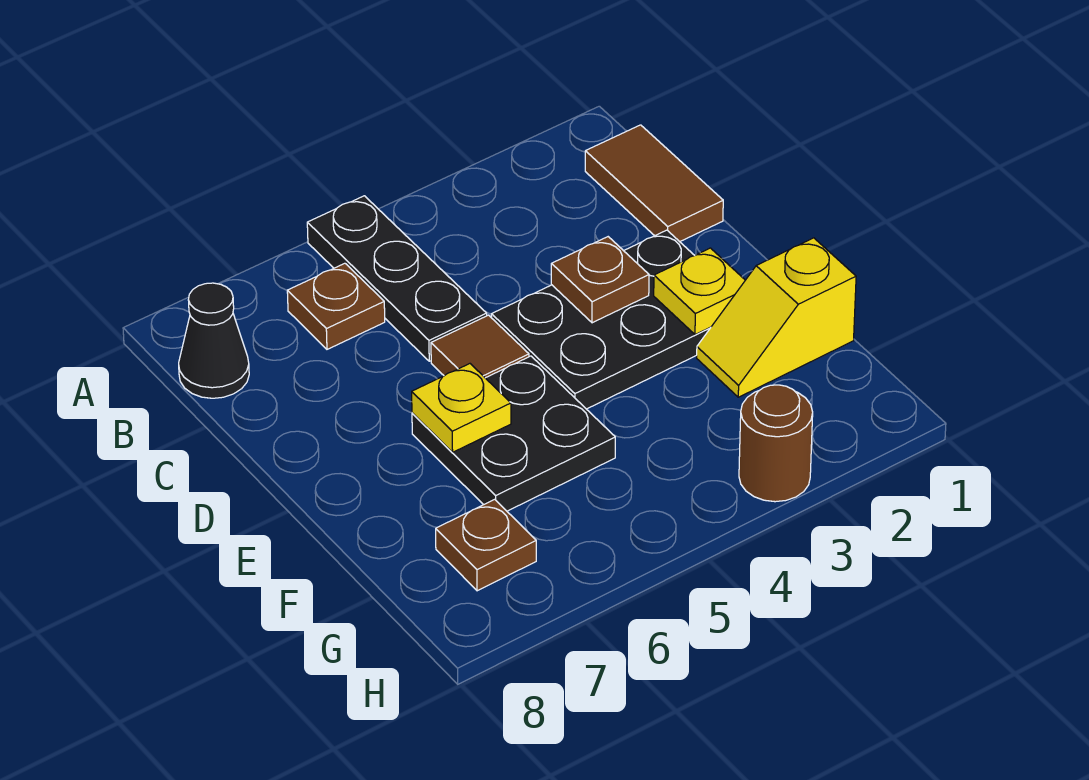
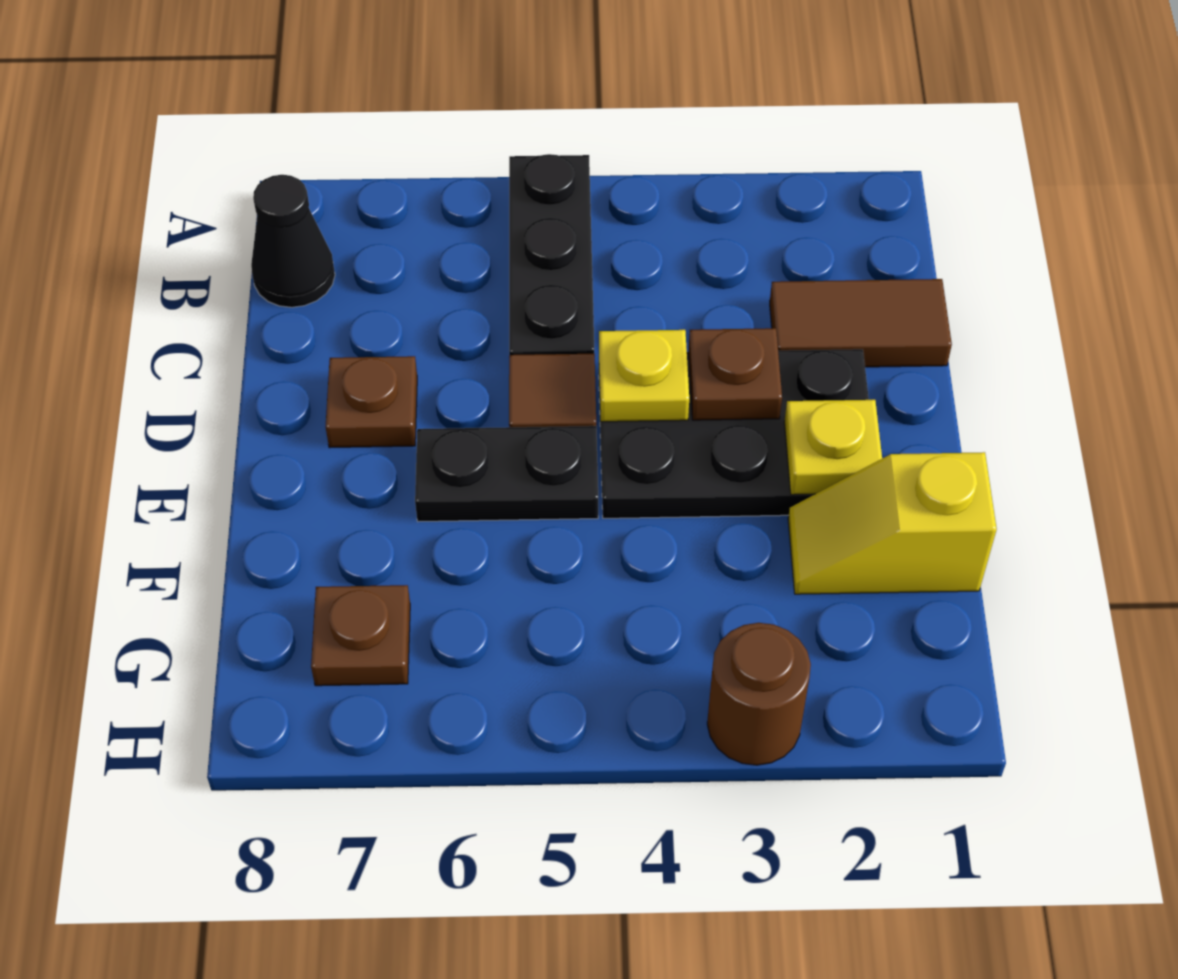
brown tile B1:C1 level 1 -> brown tile C1:C2 level 1
brown plate B6 level 1 -> brown plate D7 level 1
black plate E5:F6 level 1 -> black plate E5:E6 level 1
yellow plate E6 level 2 -> yellow plate D4 level 2

